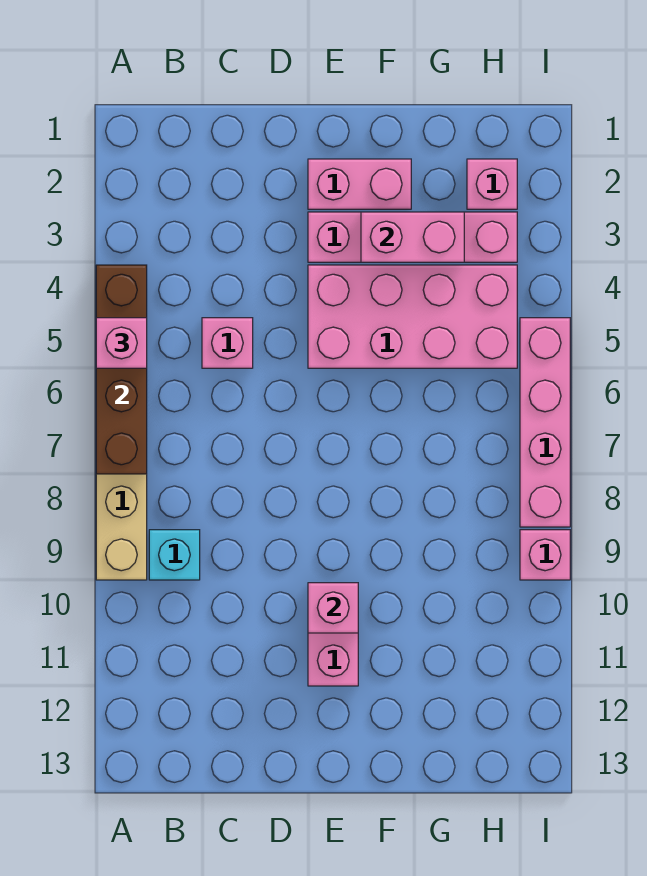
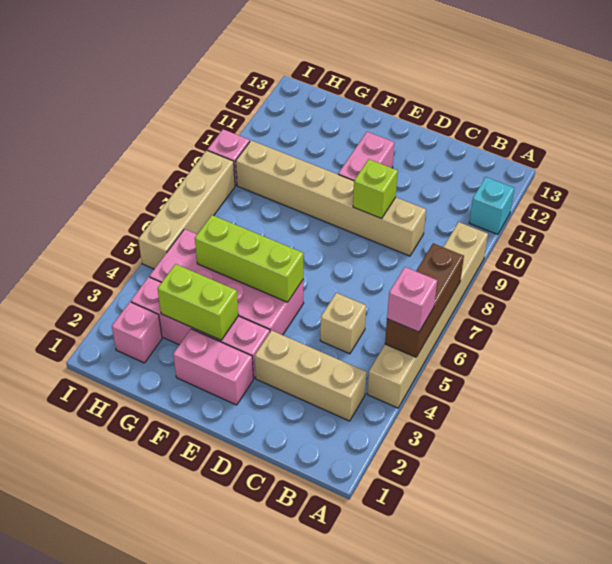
brown brick A4:A7 level 2 -> brown brick A5:A7 level 2
none -> tan brick B3:D3 level 1
cyan brick B9 level 1 -> cyan brick A11 level 1
pink brick C5 level 1 -> tan brick C5 level 1
none -> tan brick C9:H9 level 1
none -> lime brick D9 level 2
none -> lime brick E5:G5 level 2
pink brick E10 level 2 -> none
pink brick F3:G3 level 2 -> lime brick F3:G3 level 2
pink brick I5:I8 level 1 -> tan brick I5:I8 level 1

